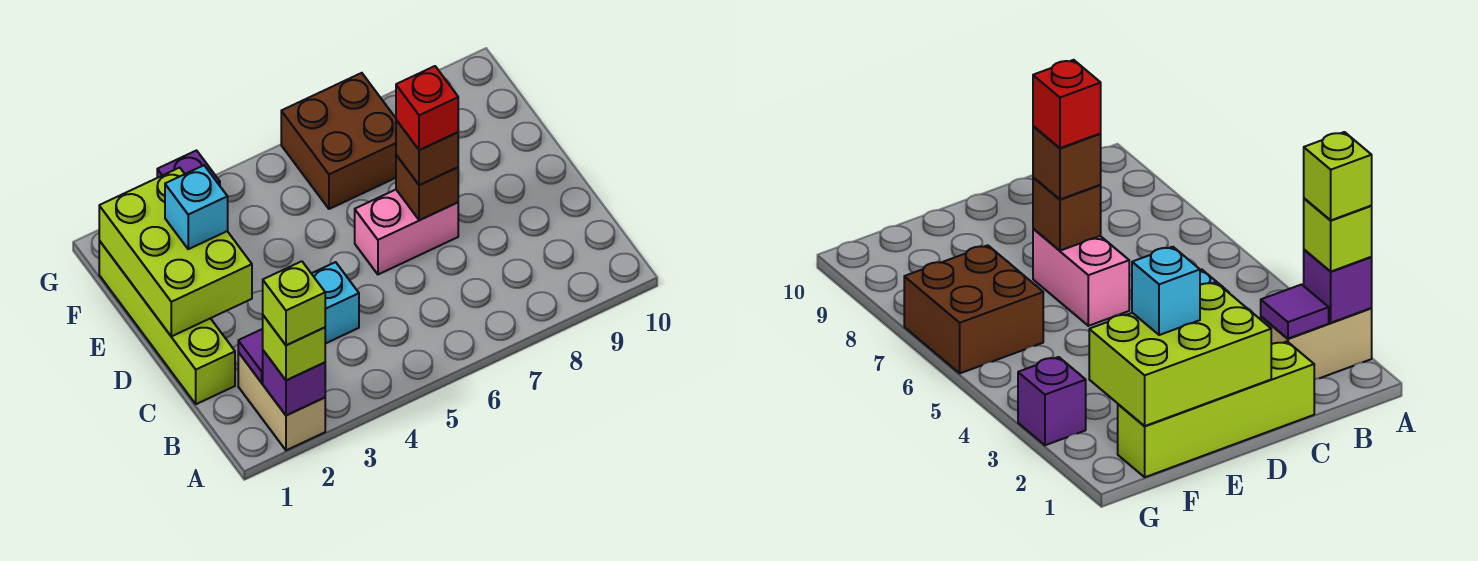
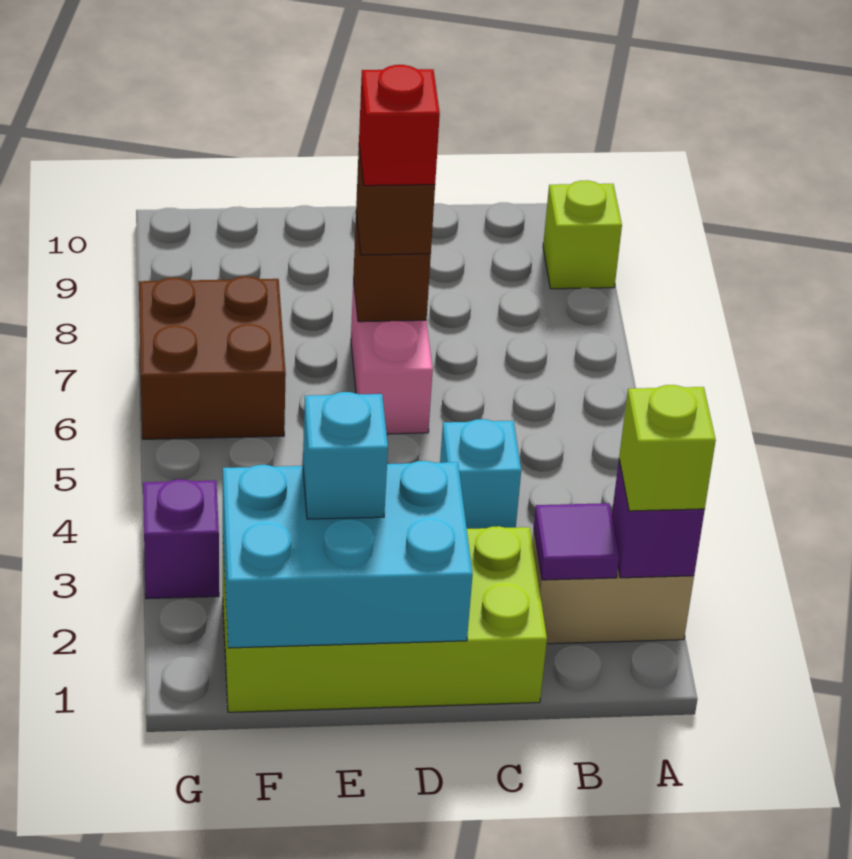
lime brick A2 level 4 -> lime brick A9 level 1
lime brick C1:F1 level 1 -> lime brick C1:F2 level 1
lime brick D1:F2 level 2 -> cyan brick D1:F2 level 2

